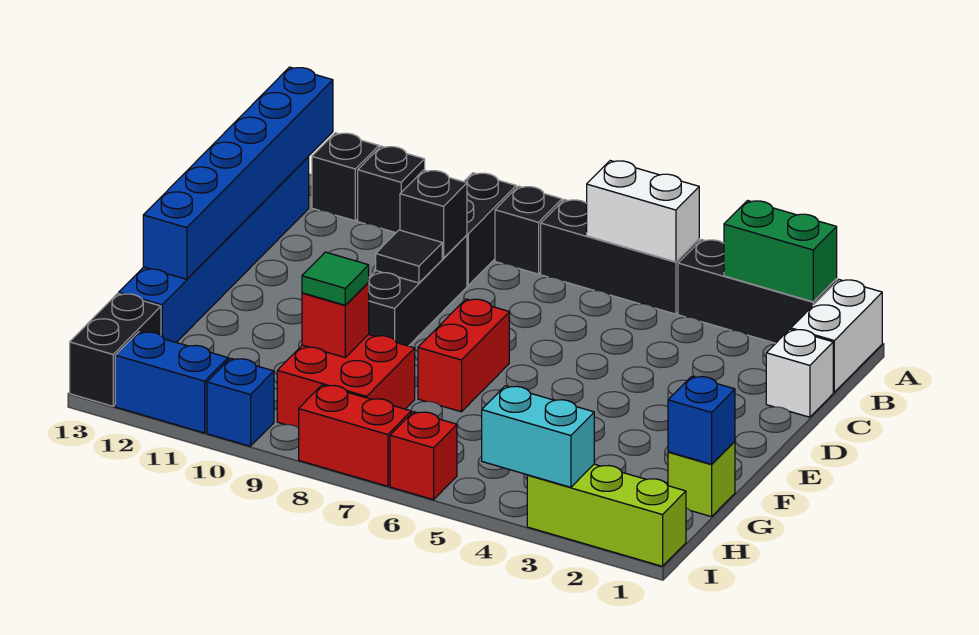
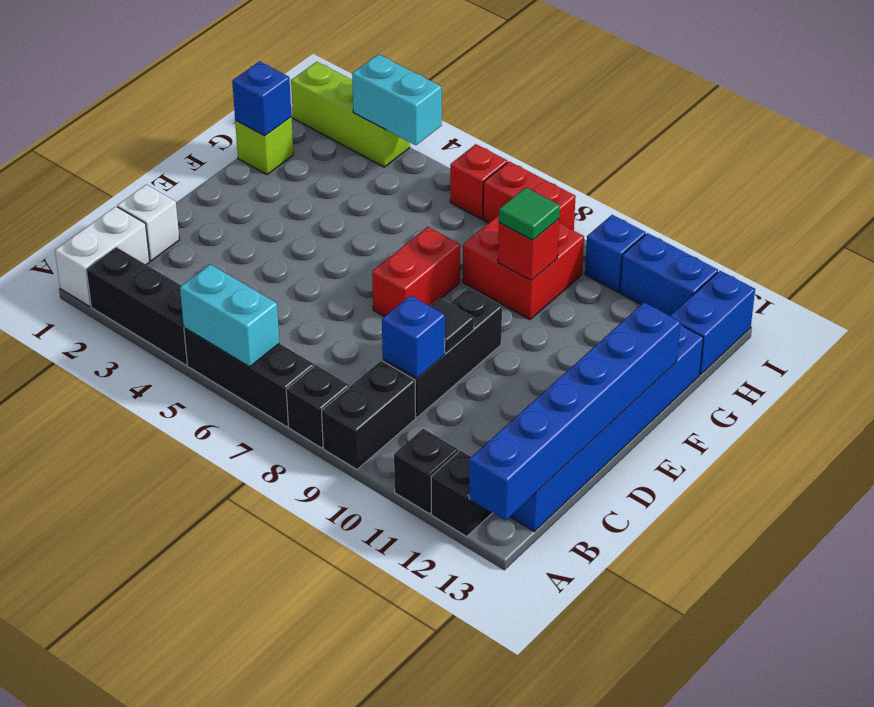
green brick A2:A3 level 2 -> none
white brick A5:A6 level 2 -> cyan brick A5:A6 level 2
black brick C9 level 2 -> blue brick C9 level 2
black brick H13:I13 level 1 -> blue brick H13:I13 level 1

